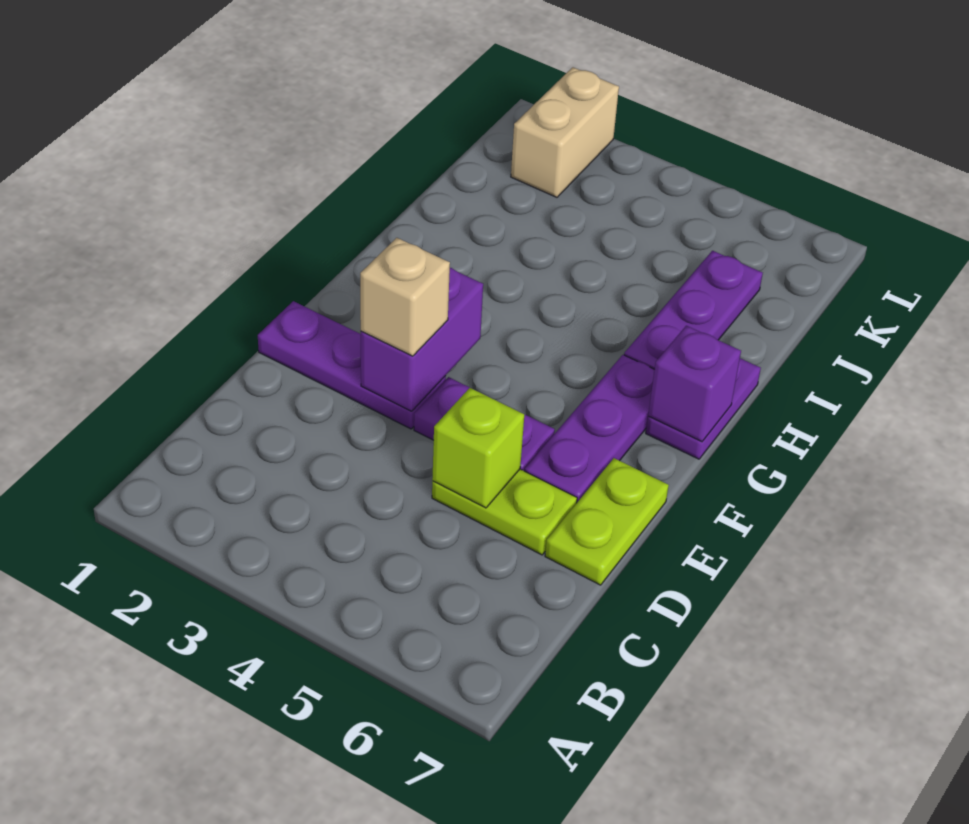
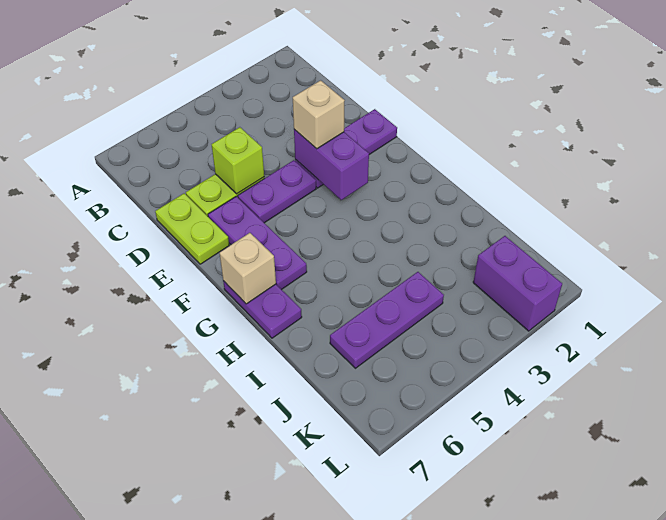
purple brick G7 level 2 -> tan brick G7 level 2
purple plate H6:J6 level 1 -> purple plate J4:J6 level 1
tan brick K2:L2 level 1 -> purple brick K2:L2 level 1

